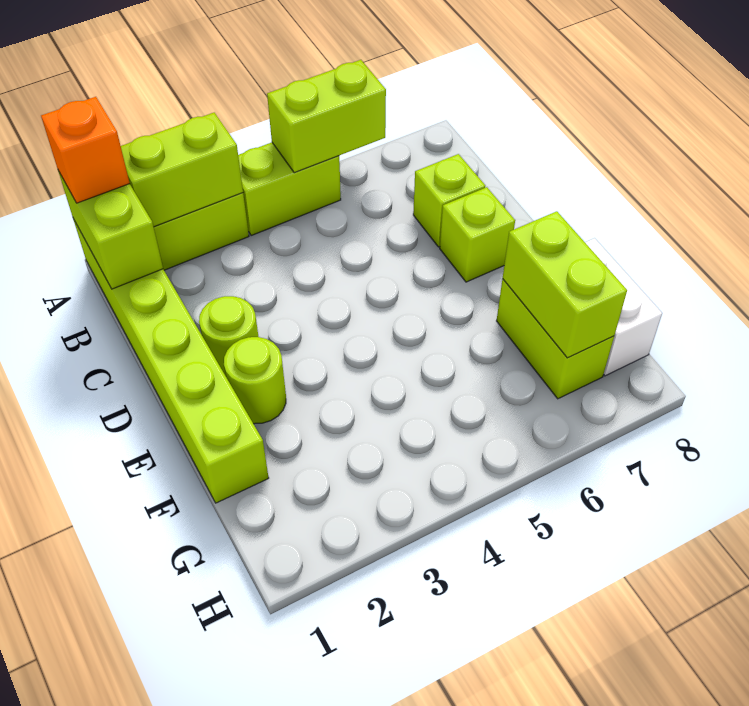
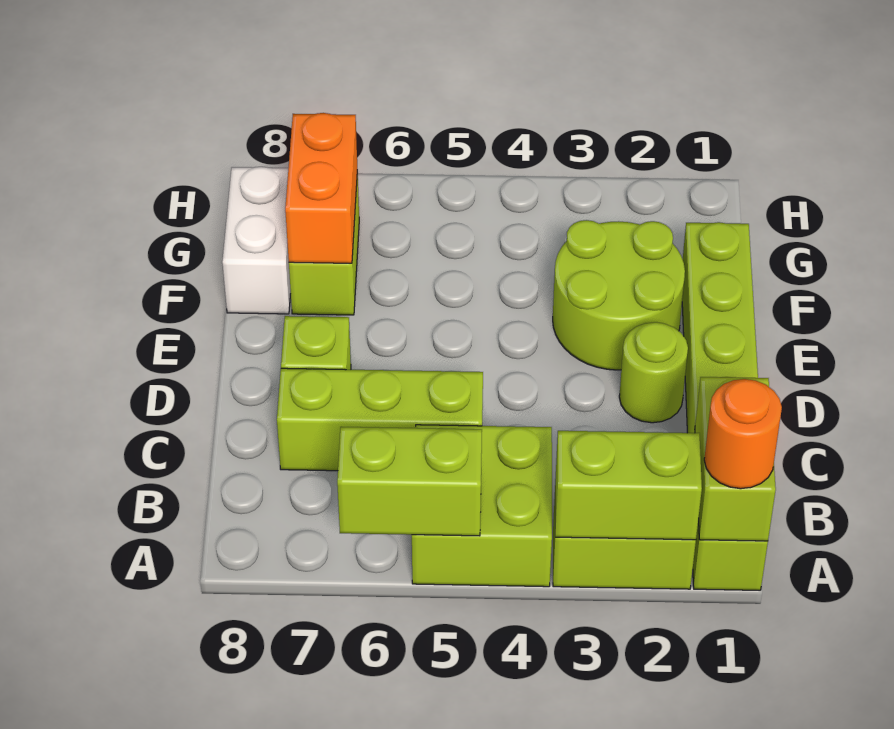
orange brick A1 level 3 -> orange round brick A1 level 3
lime brick A4:A5 level 1 -> lime brick A4:B5 level 1
lime brick C7 level 1 -> lime brick C5:C7 level 1
lime round brick E2 level 1 -> lime round brick E2:F3 level 1
lime brick F7:G7 level 2 -> orange brick F7:G7 level 2

